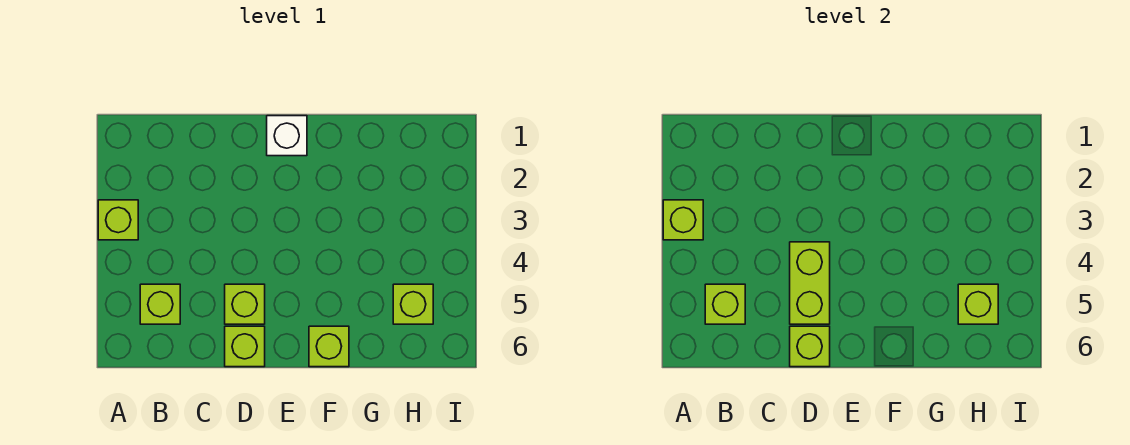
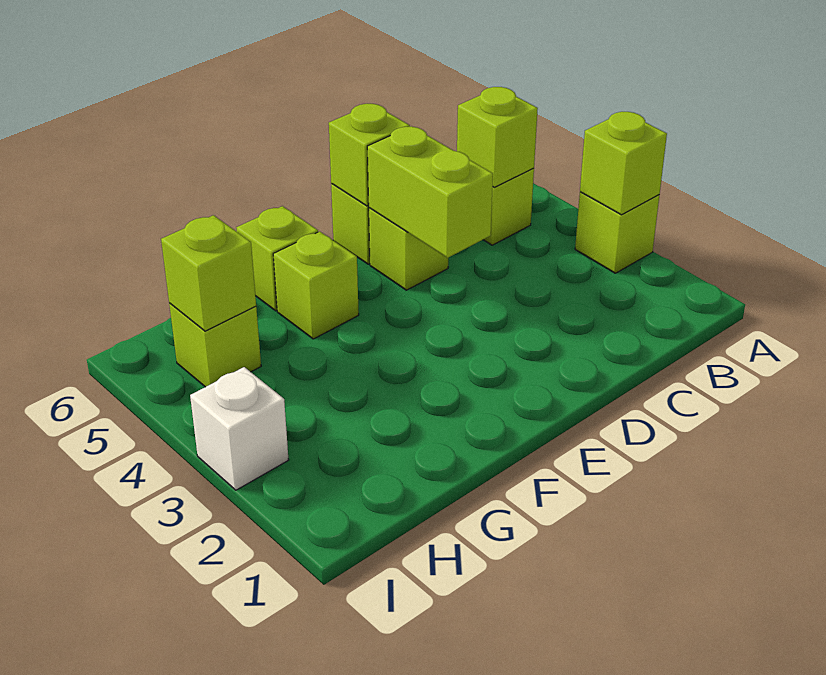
white brick E1 level 1 -> white brick I3 level 1
none -> lime brick F5 level 1

